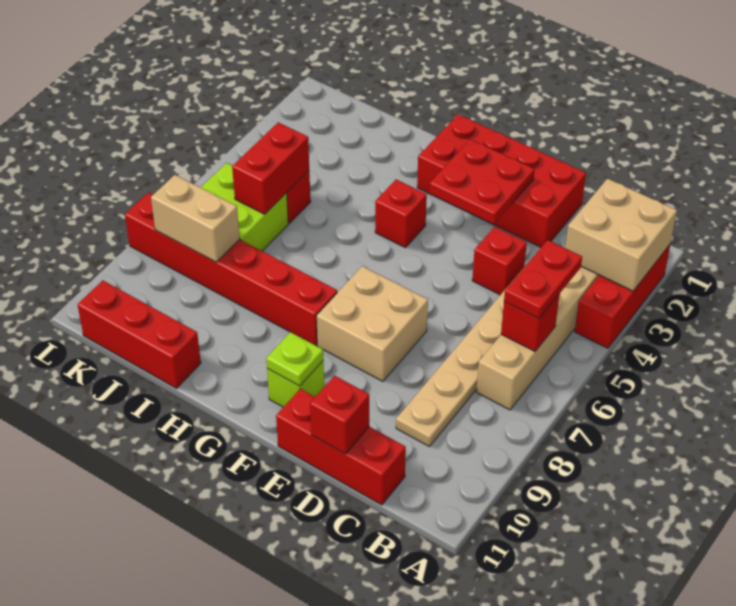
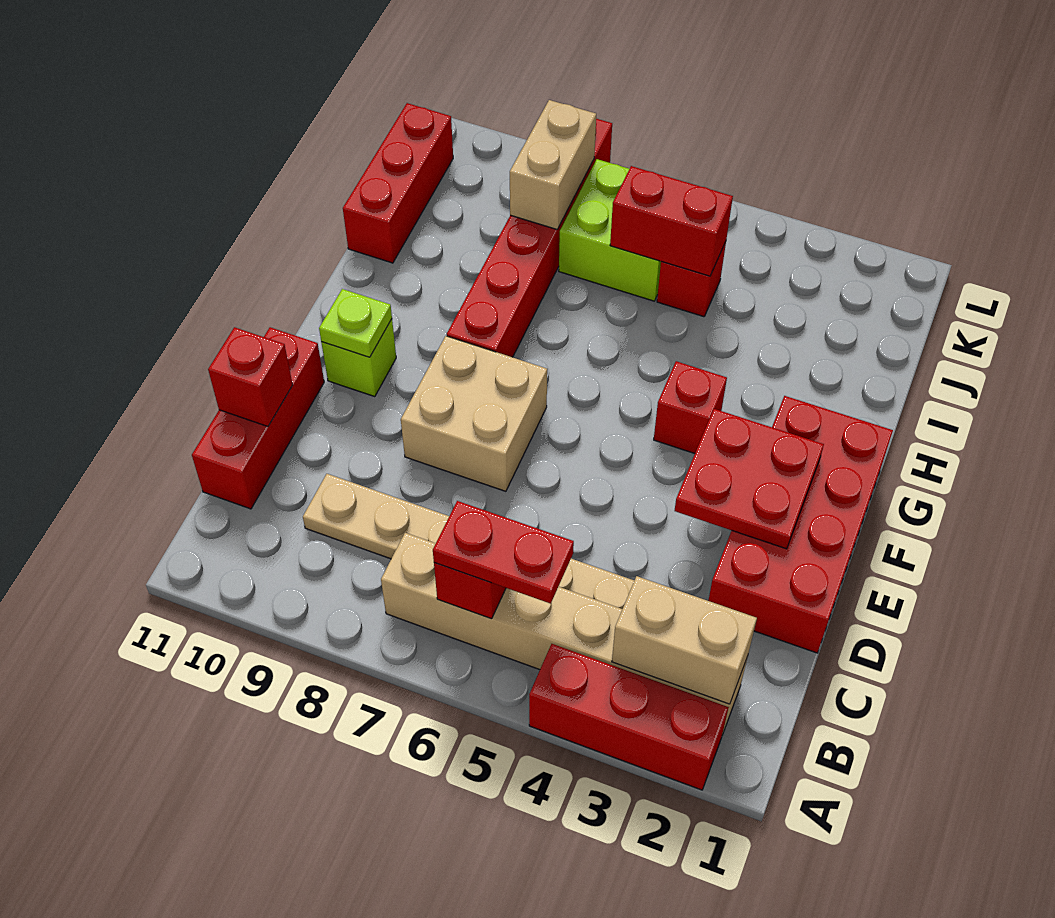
tan brick A2:B3 level 2 -> tan brick B2:B3 level 2
red brick D4 level 1 -> none

